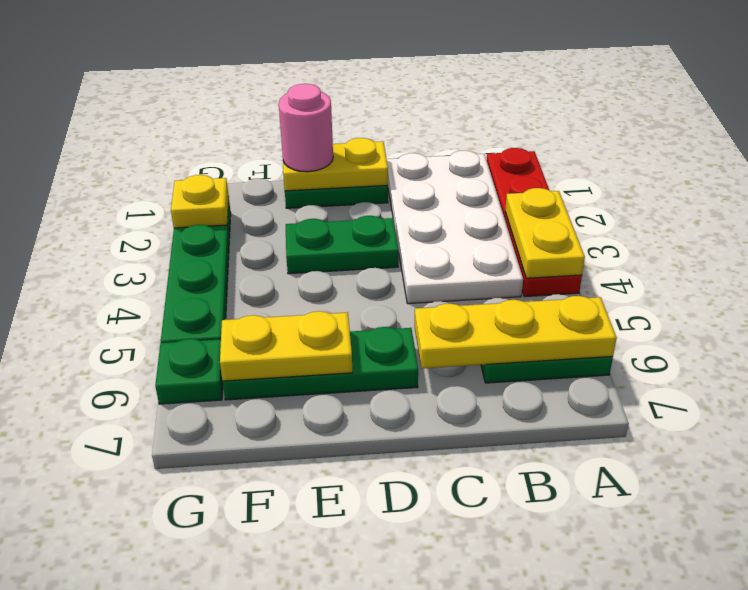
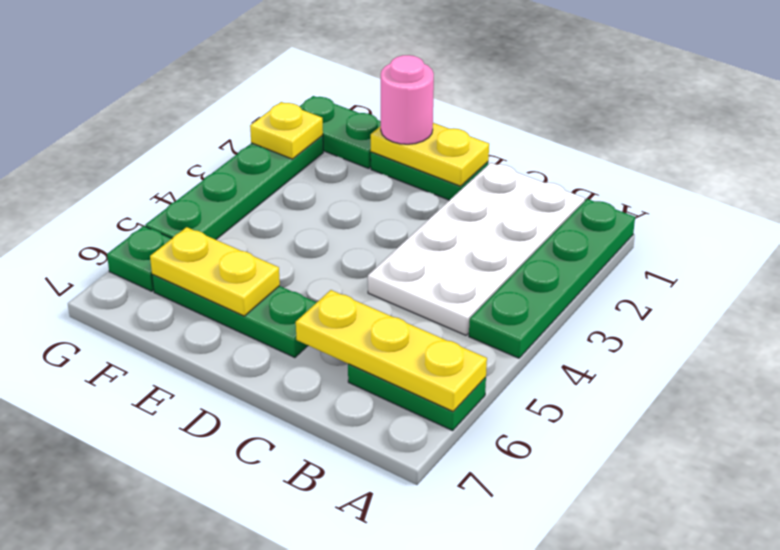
red plate A1:A4 level 1 -> green plate A1:A4 level 1
yellow plate A3:A4 level 2 -> none
green plate D3:E3 level 1 -> green plate F1:G1 level 1

